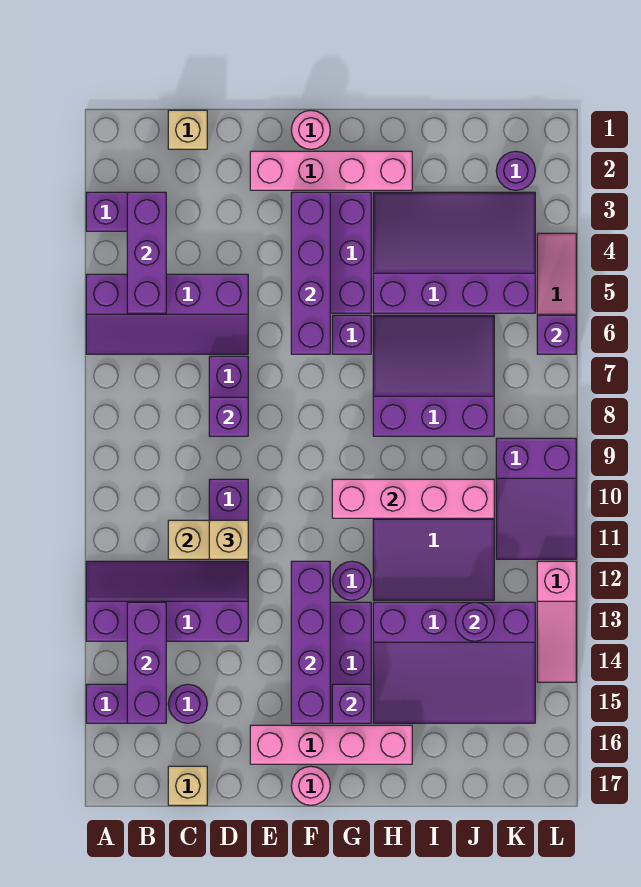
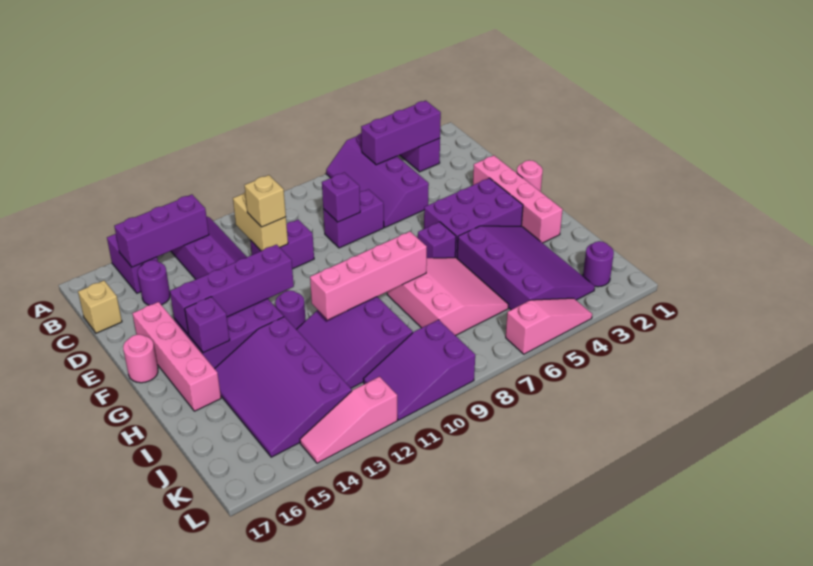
tan brick C1 level 1 -> none
purple brick F3:F6 level 2 -> none
pink brick G10:J10 level 2 -> pink brick H8:H11 level 2
purple slope H6:J8 level 1 top 8 -> pink slope H6:J8 level 1 top 8
purple round brick J13 level 2 -> none
purple brick L6 level 2 -> none

